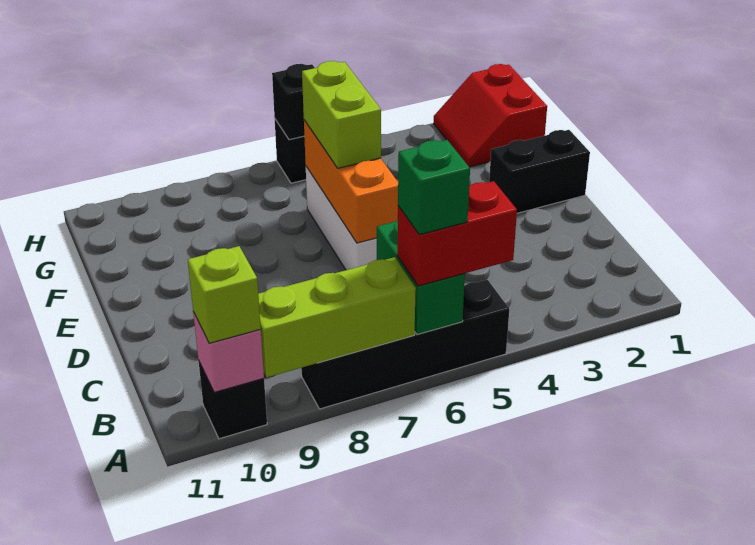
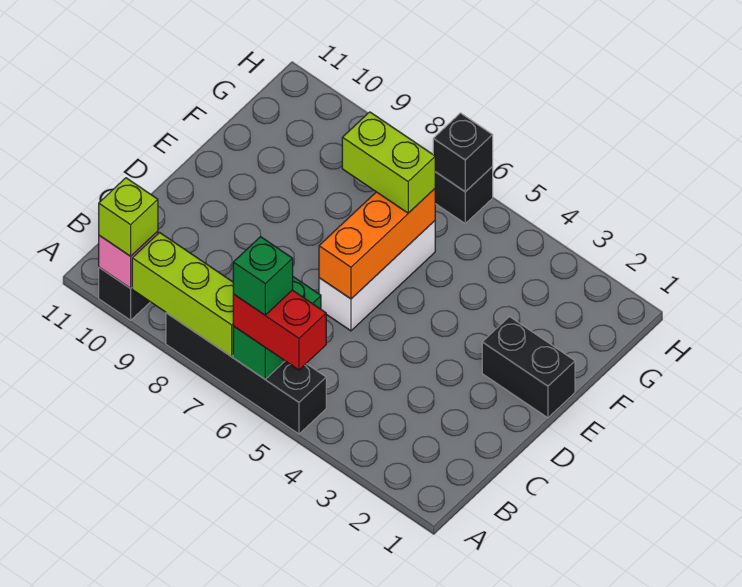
lime brick E6:F6 level 3 -> lime brick F6:F7 level 3
red slope G1:H2 level 1 top 1 -> none

